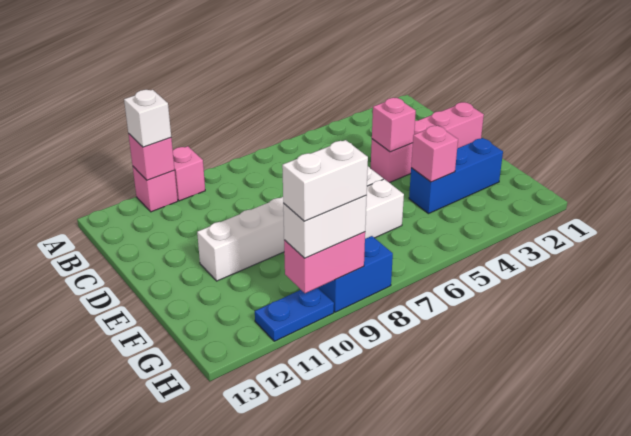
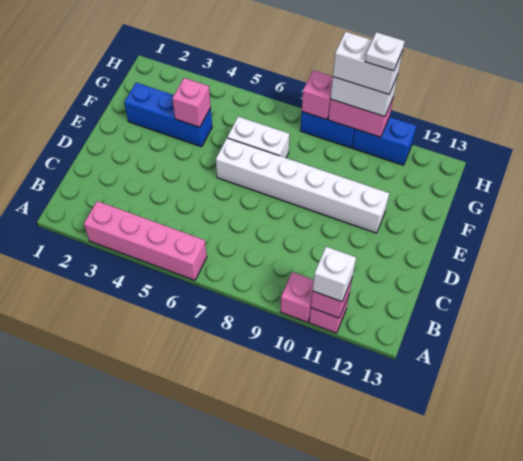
pink brick D1:D4 level 1 -> pink brick A3:A6 level 1
pink brick D4 level 2 -> pink brick H8 level 2
blue plate H10:H11 level 1 -> blue brick H10:H11 level 1
none -> white plate H10 level 5

